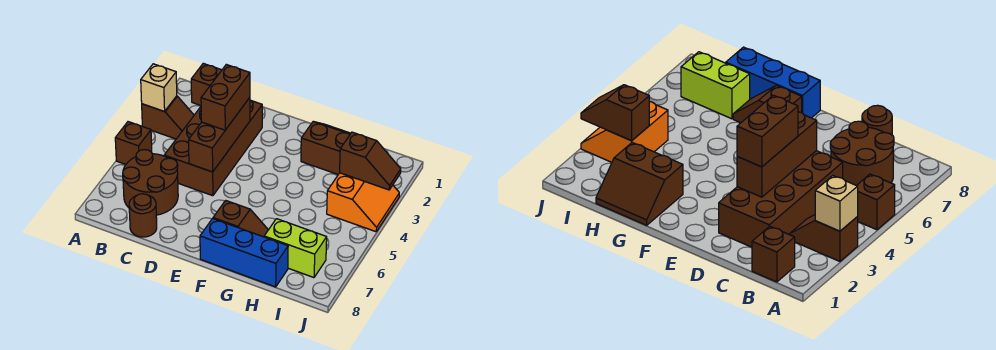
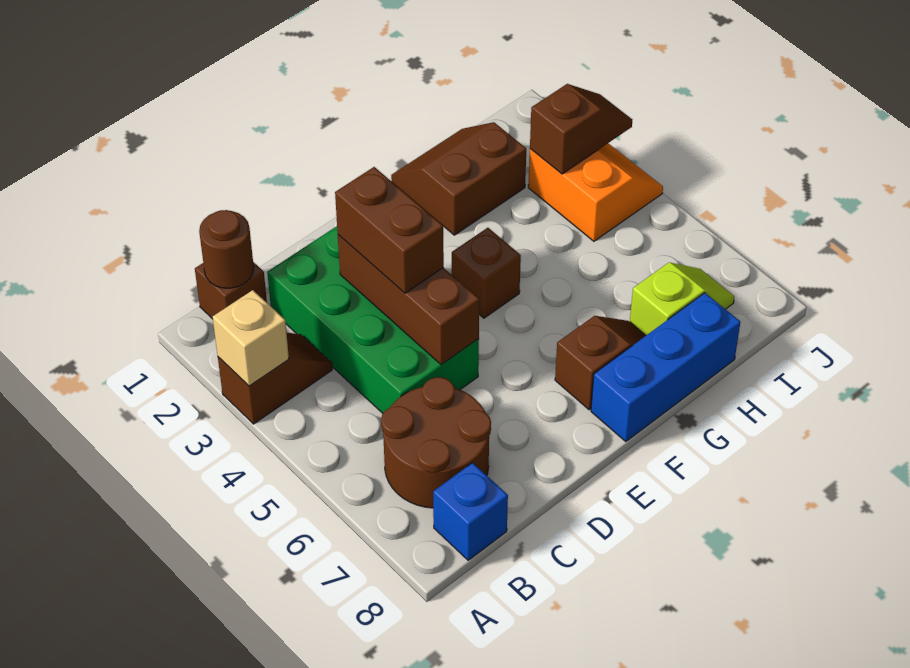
brown brick A5 level 1 -> brown brick F4 level 1
none -> blue brick B8 level 1
brown brick C2:D5 level 1 -> green brick C2:D5 level 1
brown round brick C8 level 1 -> brown round brick B1 level 2
lime brick H7:I7 level 1 -> lime slope H7:I7 level 1 top H

